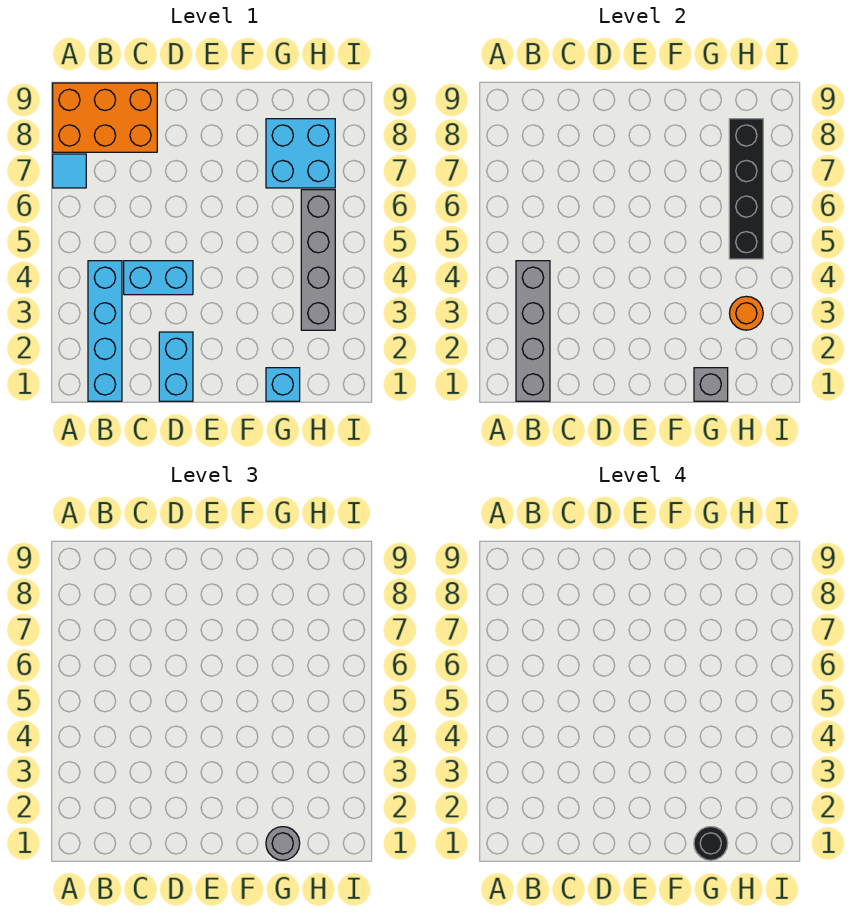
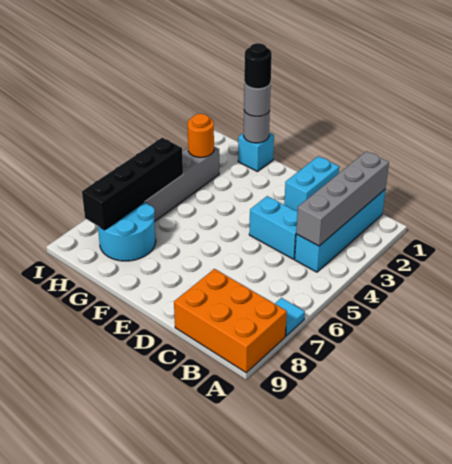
grey brick G1 level 2 -> grey round brick G1 level 2
cyan brick G7:H8 level 1 -> cyan round brick G7:H8 level 1

